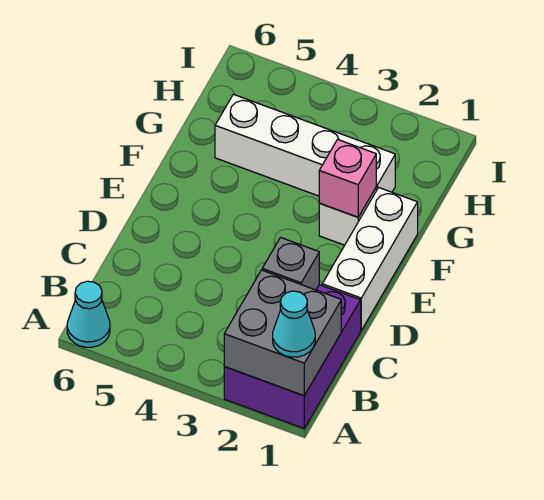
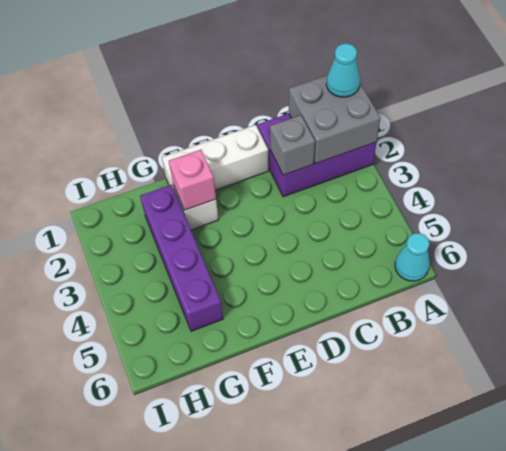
white brick G2:G5 level 1 -> purple brick G2:G5 level 1

